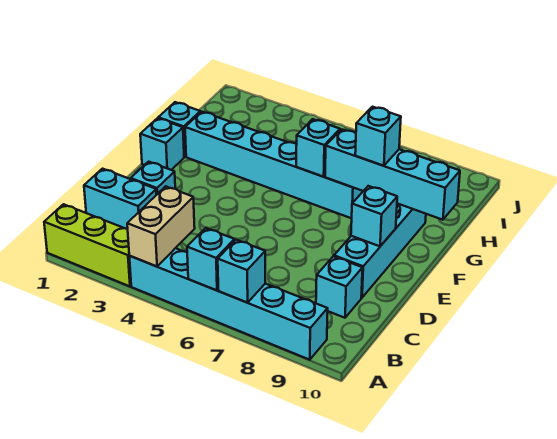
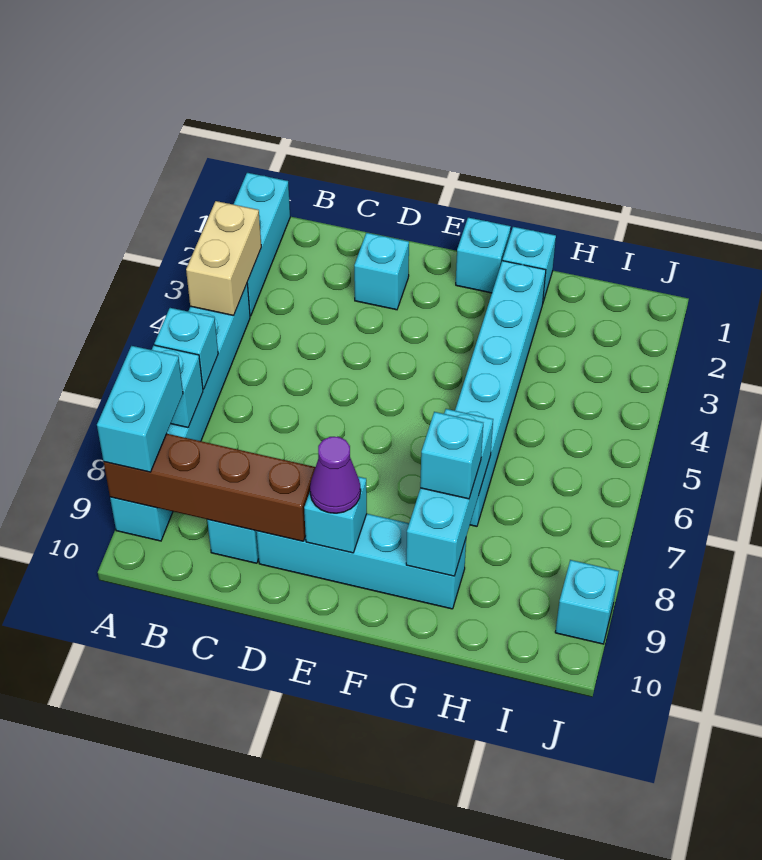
lime brick A1:A3 level 1 -> cyan brick A1:A3 level 1
tan brick A4:B4 level 2 -> tan brick A3:A4 level 2
none -> brown brick A9:D9 level 2
cyan brick C1:C2 level 1 -> cyan brick A8:A9 level 3
none -> purple cone E9 level 3
cyan brick G6 level 2 -> cyan brick J9 level 1
cyan brick G7:G10 level 2 -> cyan brick G7:G9 level 2

